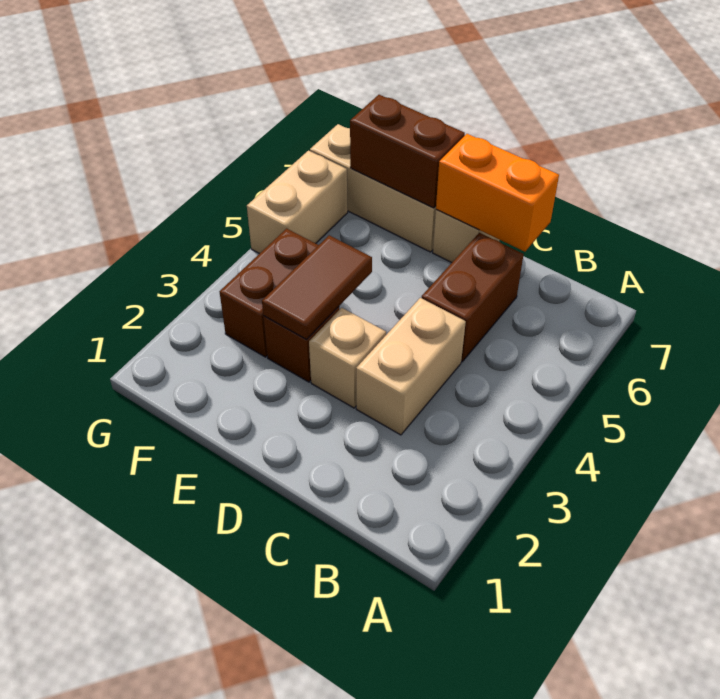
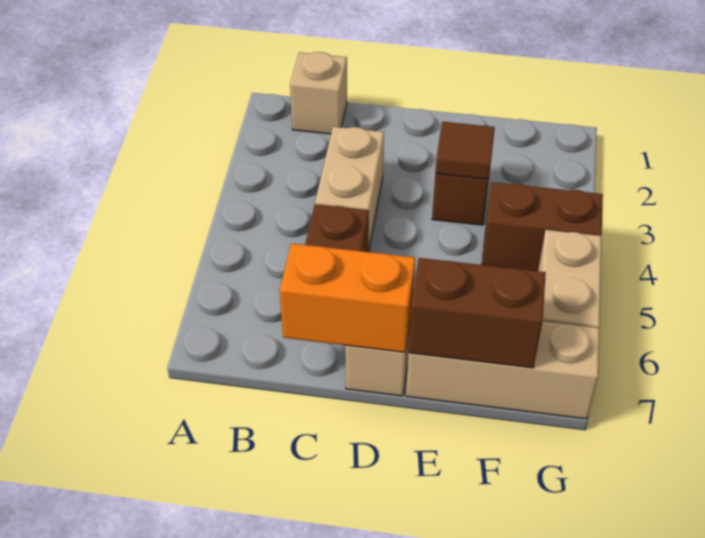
tan brick D3 level 1 -> tan brick B1 level 1
brown tile E3:E4 level 2 -> brown tile E3 level 2
brown brick F3:F4 level 1 -> brown brick F4:G4 level 1

